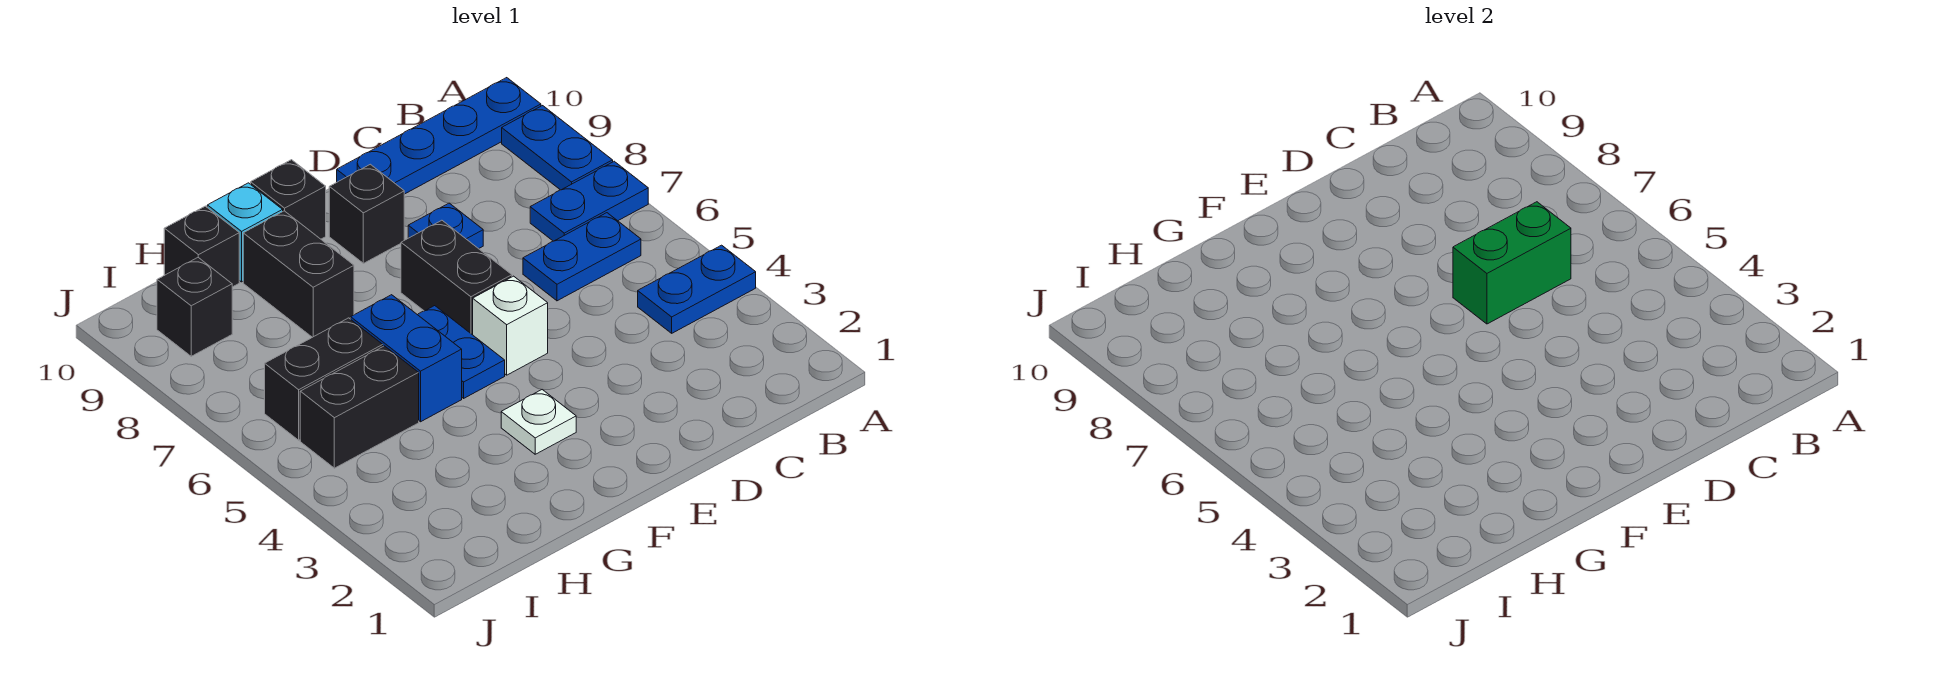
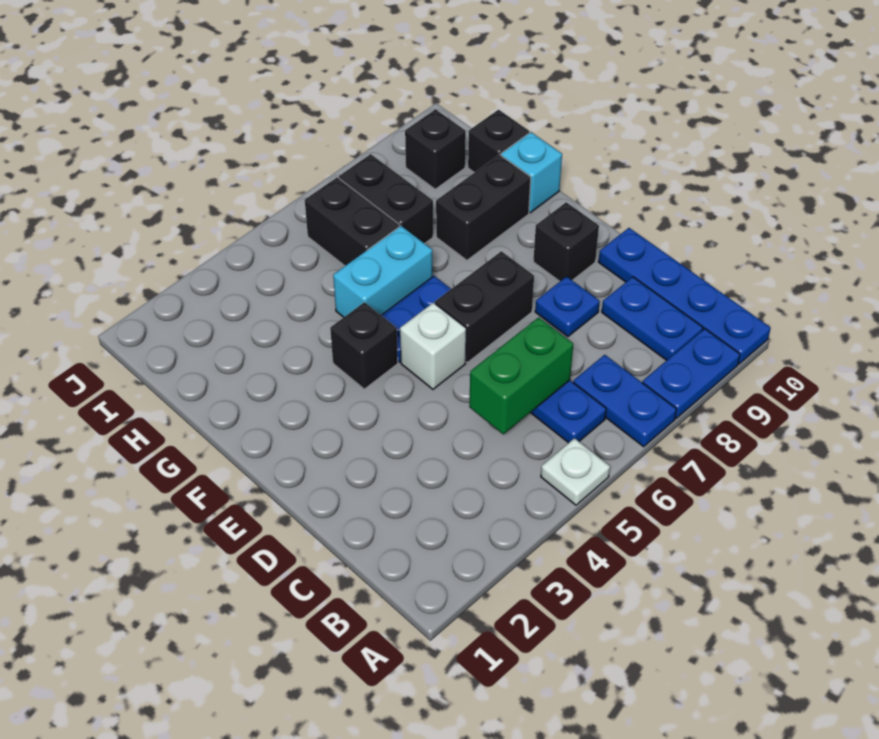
blue plate A4:B4 level 1 -> blue plate B9:C9 level 1
green brick C6:D6 level 2 -> green brick C5:C6 level 2
white plate F3 level 1 -> white plate A5 level 1
black brick F10 level 1 -> black brick F4 level 1
blue brick G5:G6 level 1 -> cyan brick G5:G6 level 1
black brick H5:I5 level 1 -> black brick H7:I7 level 1

